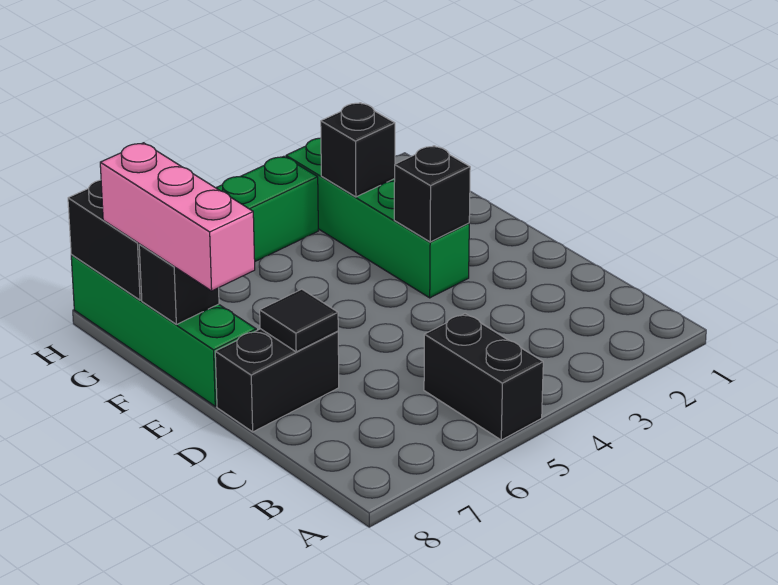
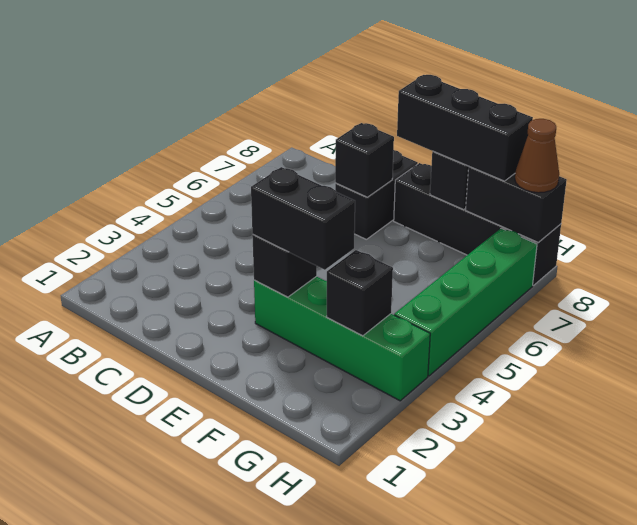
black brick A5:B5 level 1 -> black brick E3:F3 level 3
black tile D7 level 2 -> black brick D7 level 2
green brick E8:H8 level 1 -> black brick E8:H8 level 1
pink brick E8:G8 level 3 -> black brick E8:G8 level 3
none -> brown cone H8 level 3

